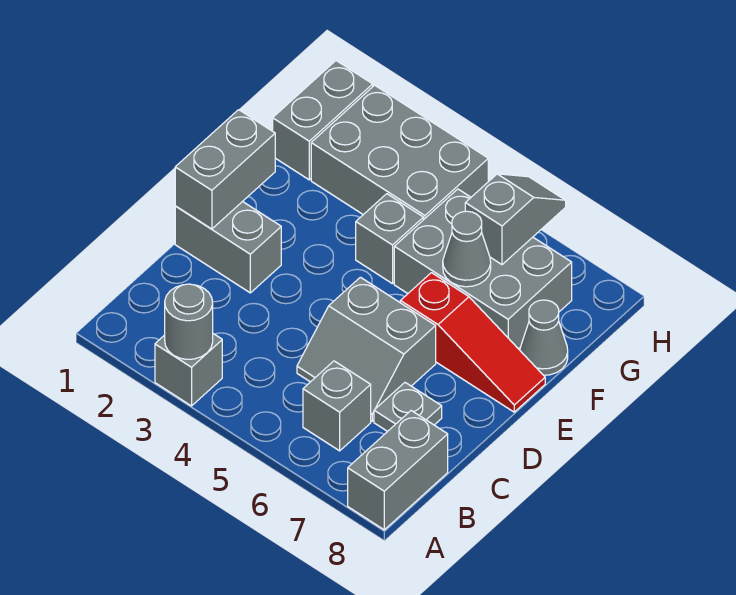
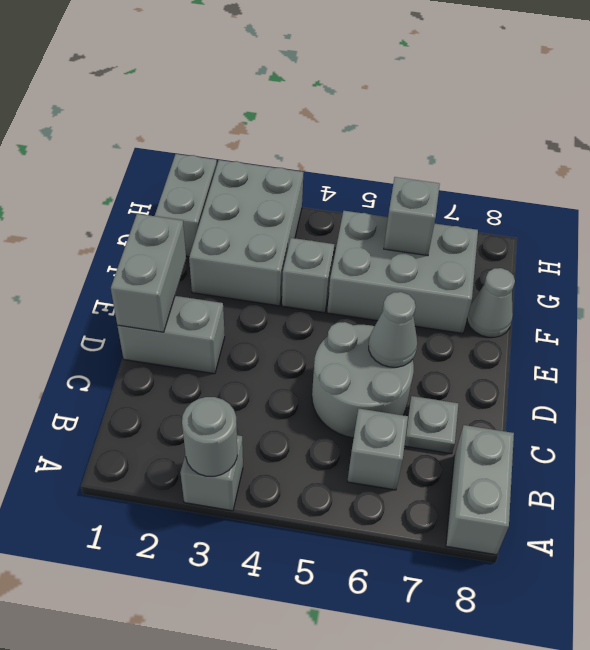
grey slope C5:D6 level 1 top D -> grey round brick C5:D6 level 1
red slope E6:E8 level 1 top 6 -> none
grey cone F6 level 2 -> grey cone D6 level 2
grey brick G2:H4 level 1 -> grey brick F2:H3 level 1

